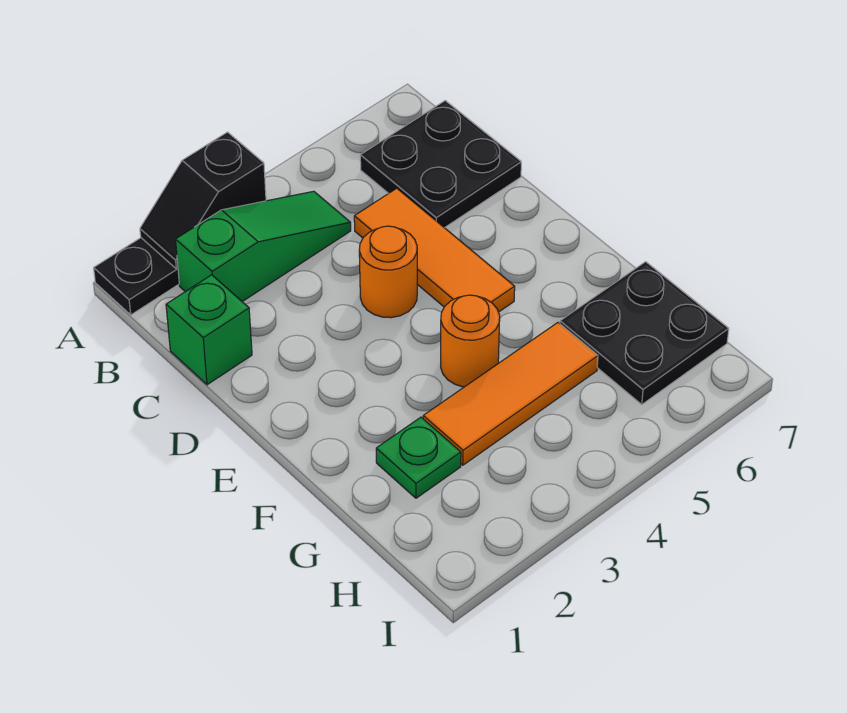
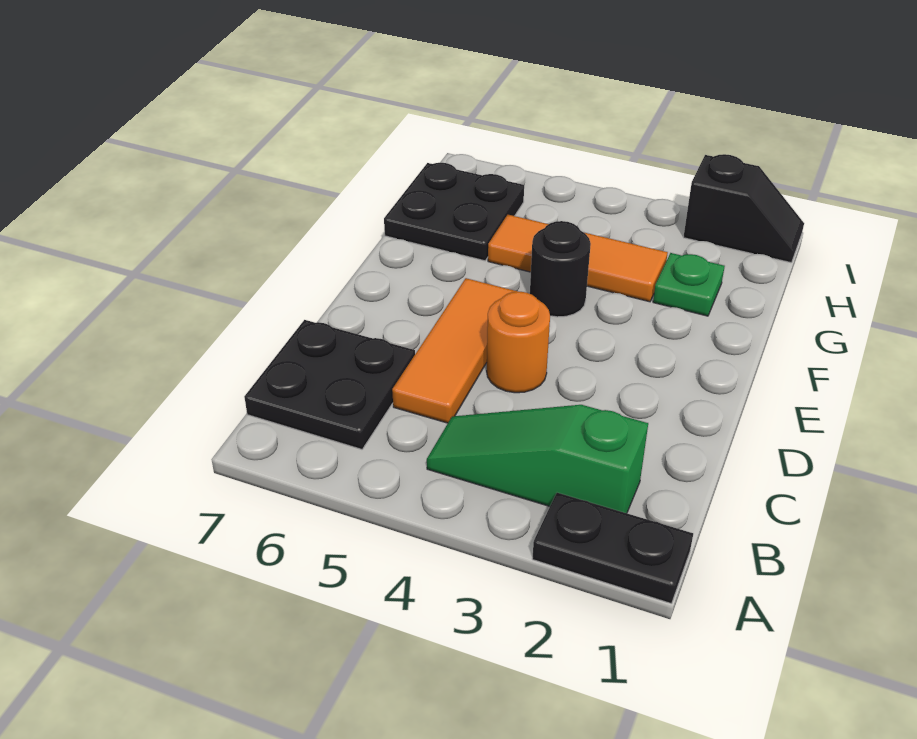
black slope A2:A3 level 2 top 3 -> black slope I1:I2 level 1 top 2
green brick C1 level 1 -> none
orange round brick F4 level 1 -> black round brick F4 level 1

